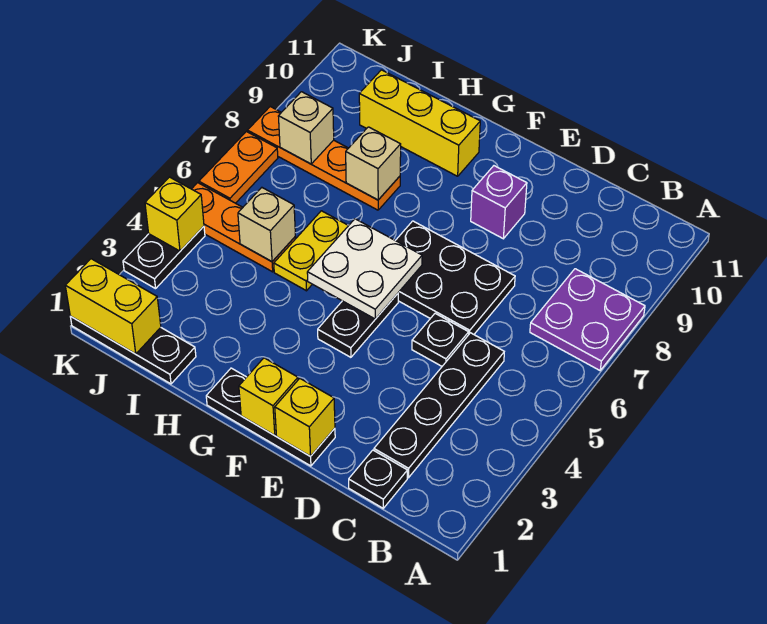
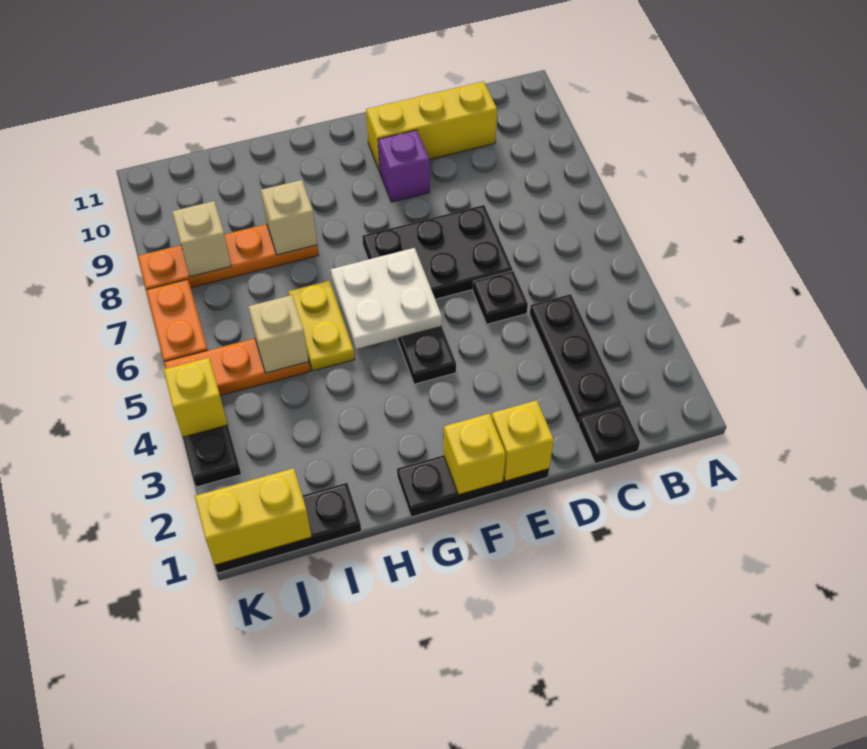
purple plate A7:B8 level 1 -> none
black plate C2:C5 level 1 -> black plate C2:C4 level 1
yellow brick G10:I10 level 1 -> yellow brick C10:E10 level 1

